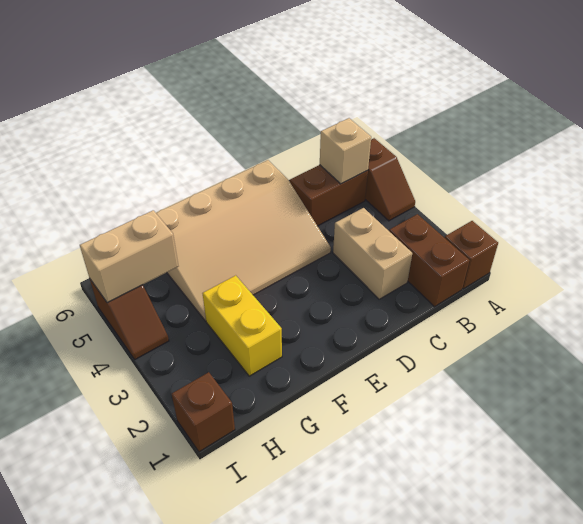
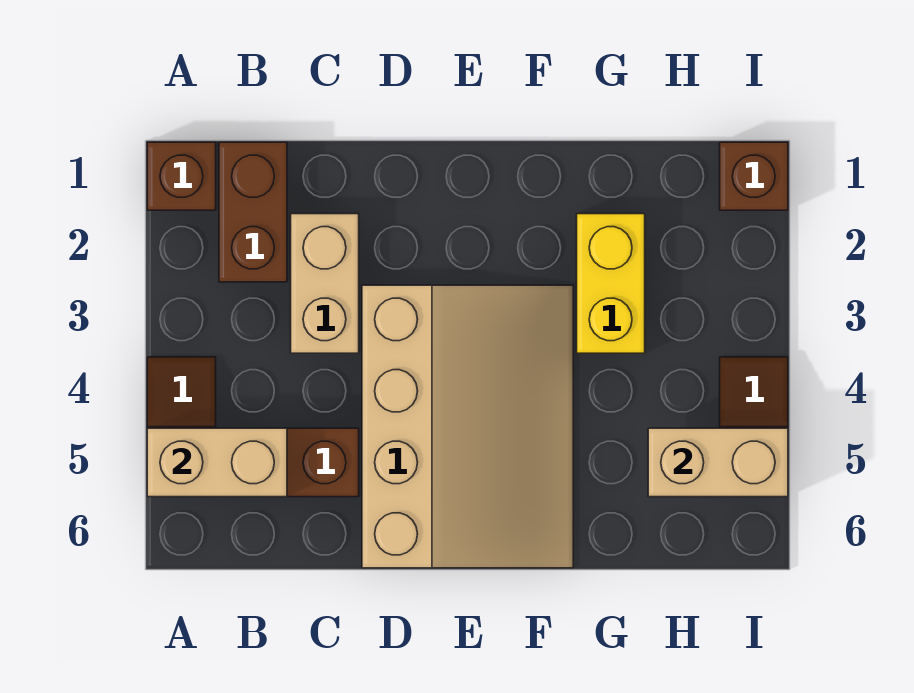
tan brick B5 level 2 -> tan brick A5:B5 level 2
tan slope D4:G6 level 1 top 6 -> tan slope D3:F6 level 1 top D

